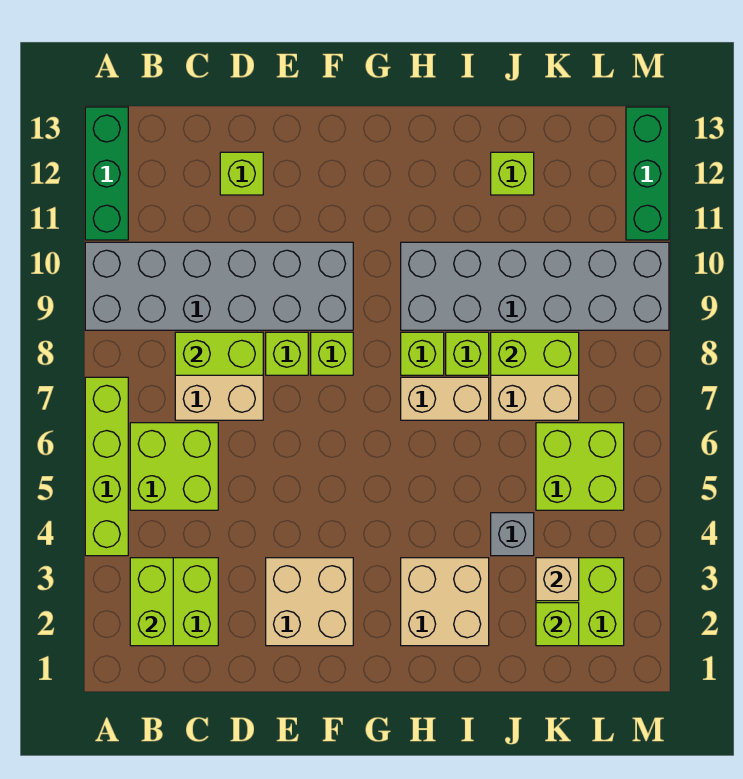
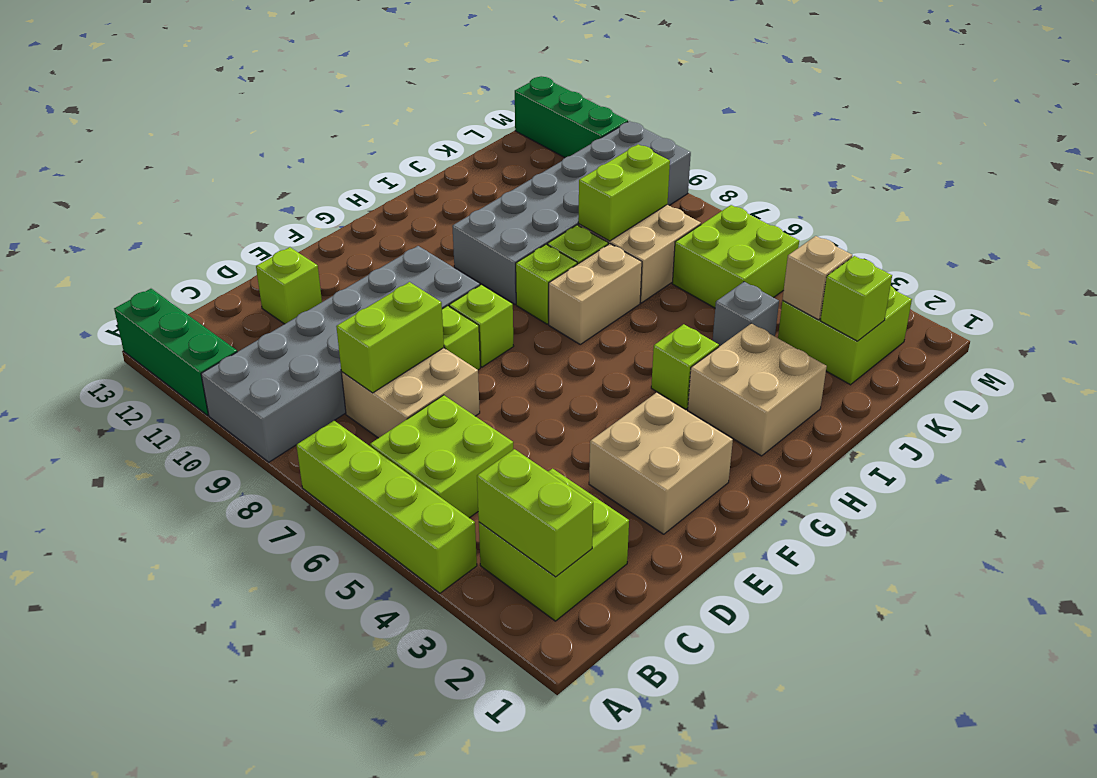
lime brick J12 level 1 -> lime brick H4 level 1

